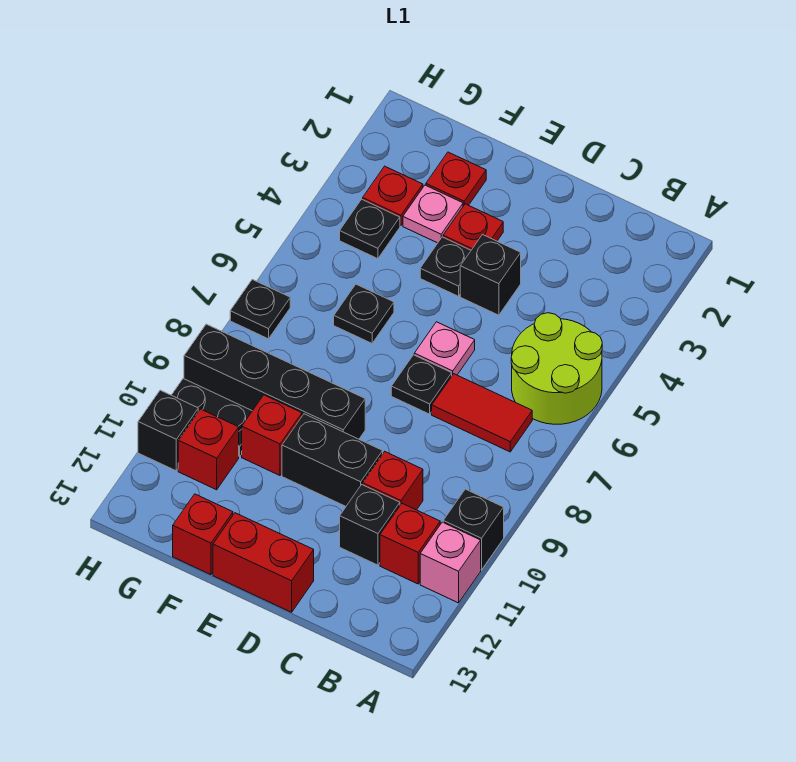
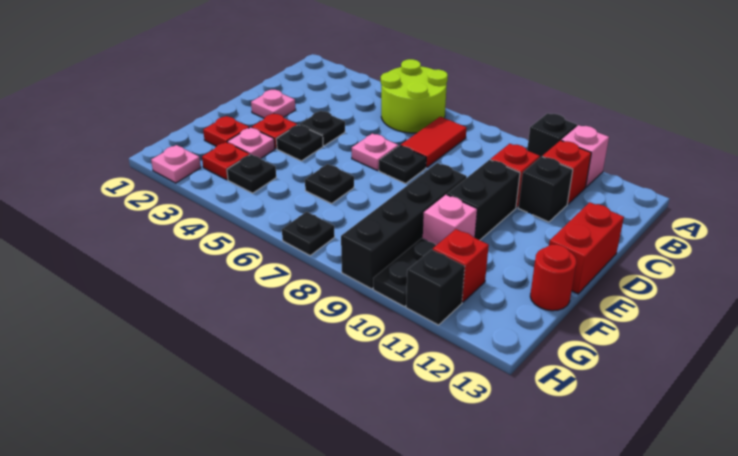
none -> pink plate D2 level 1
black brick D4 level 1 -> black plate D4 level 1
red brick F10 level 1 -> pink brick F10 level 1
red brick F13 level 1 -> red round brick F13 level 1
none -> pink plate H2 level 1

